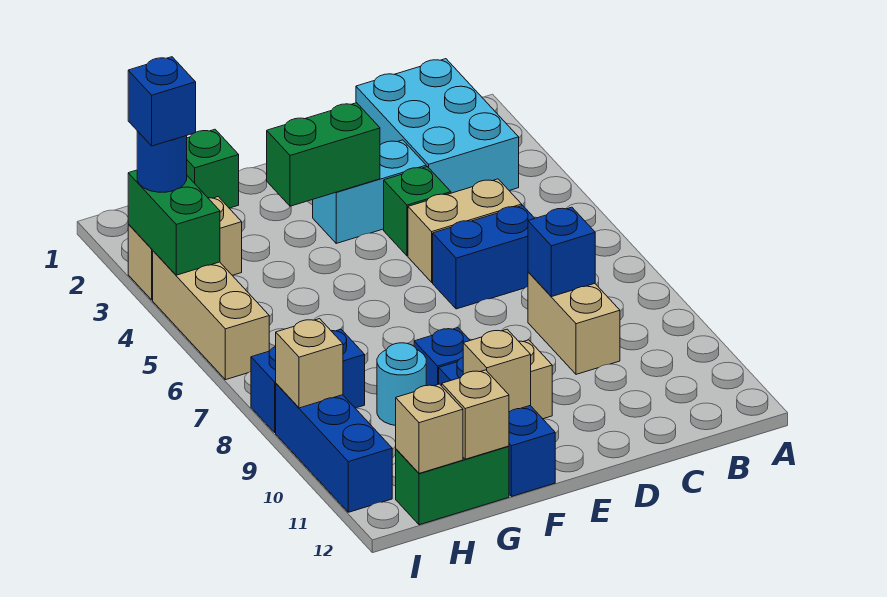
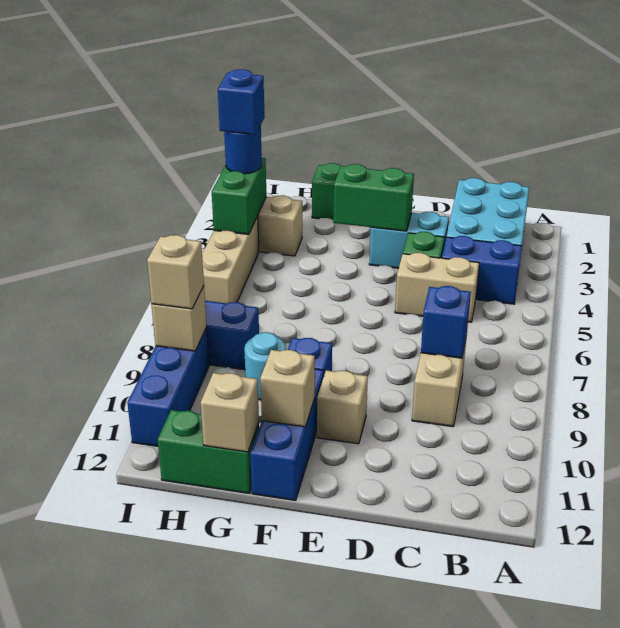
blue brick C6:D6 level 1 -> blue brick B4:C4 level 1
tan brick H12 level 2 -> tan brick I9 level 3

